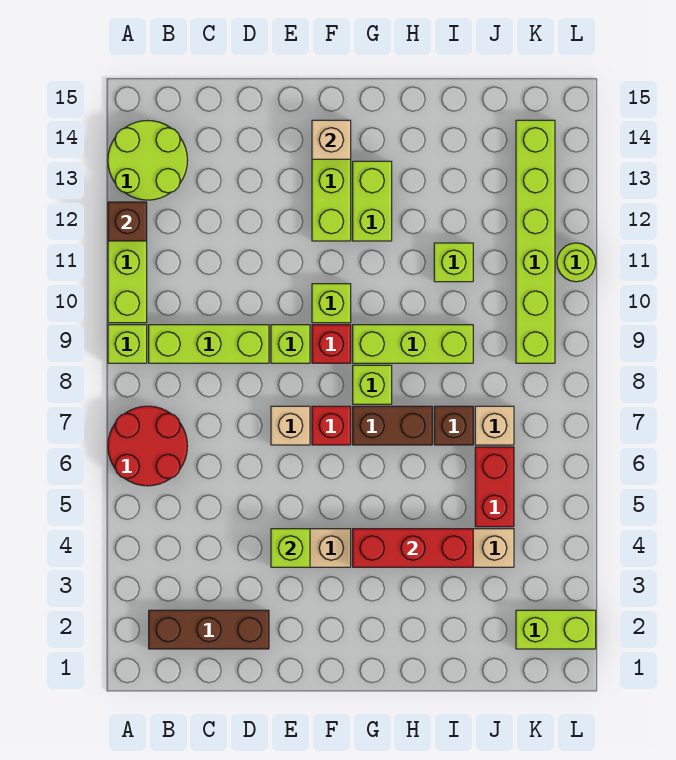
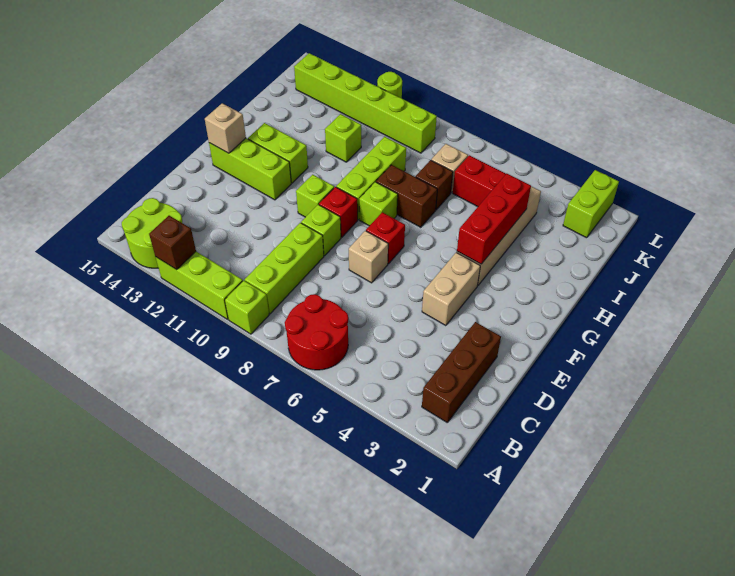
lime brick E4 level 2 -> none
brown brick G7:H7 level 1 -> brown brick H7:H8 level 1

